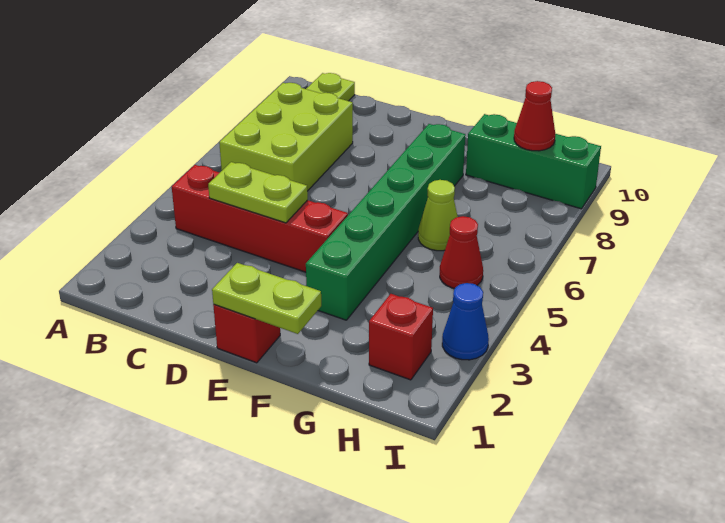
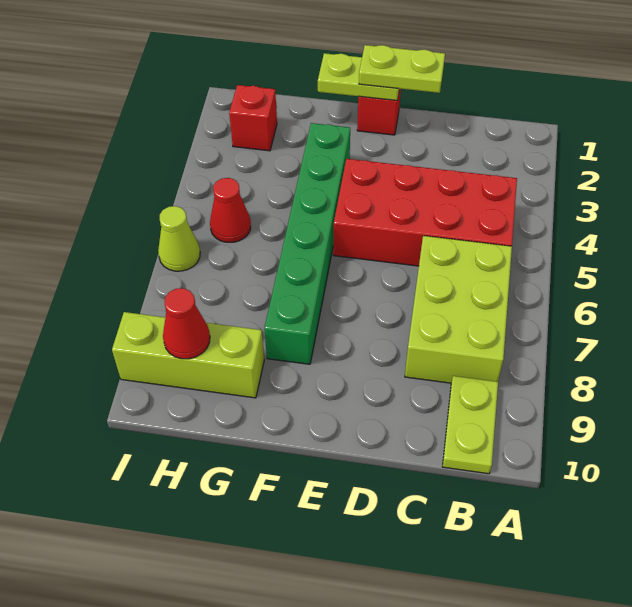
red brick B4:E4 level 1 -> red brick B4:E5 level 1
lime plate C4:D4 level 2 -> lime plate D1:E1 level 3
lime cone G6 level 1 -> lime cone I6 level 1
green brick G9:I9 level 1 -> lime brick G9:I9 level 1
blue cone I3 level 1 -> none

